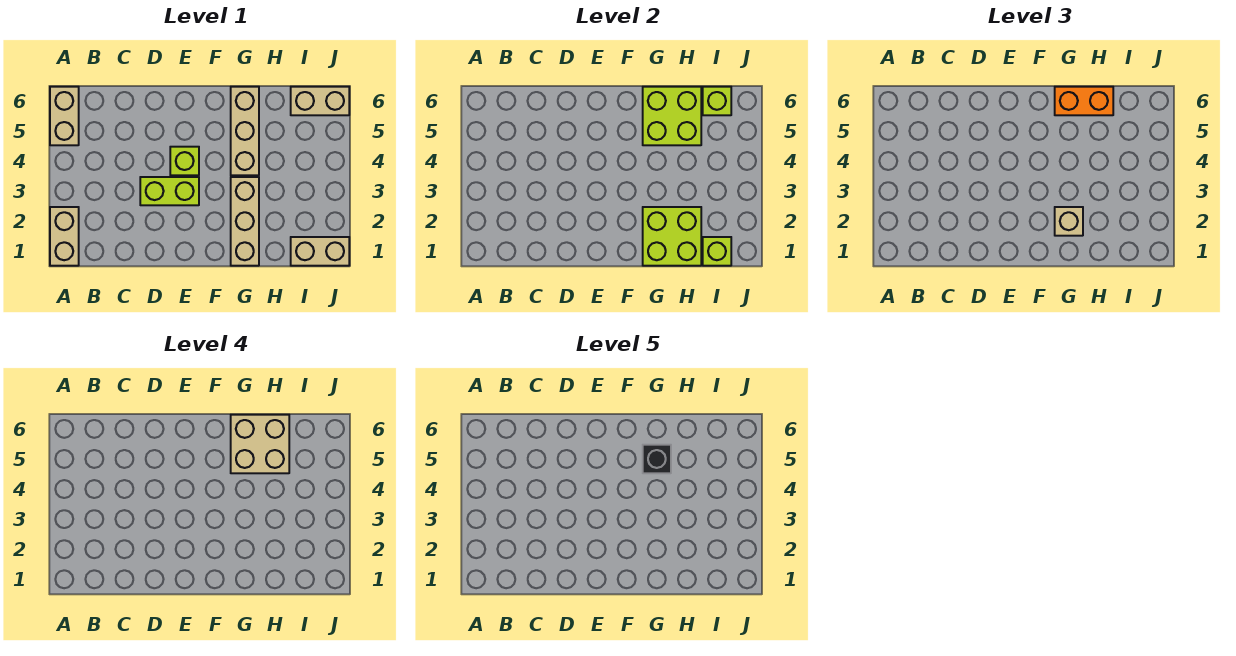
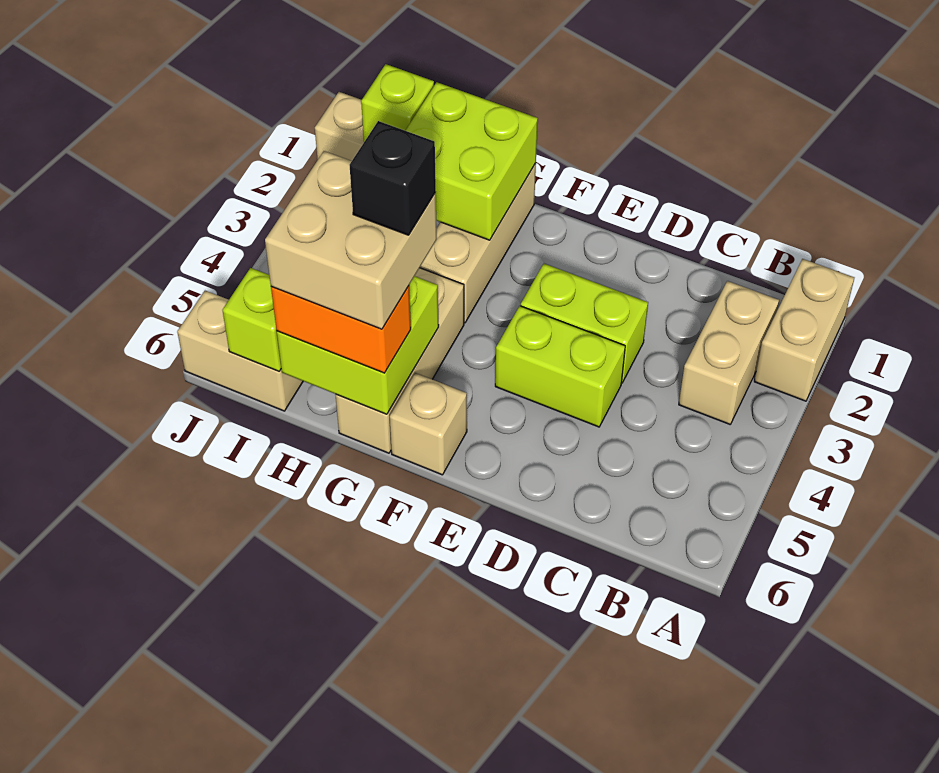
tan brick A5:A6 level 1 -> tan brick B2:B3 level 1
lime brick E4 level 1 -> lime brick D4:E4 level 1
tan brick G2 level 3 -> tan brick F6 level 1

